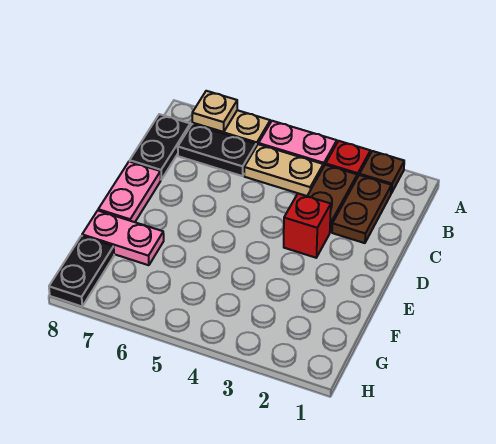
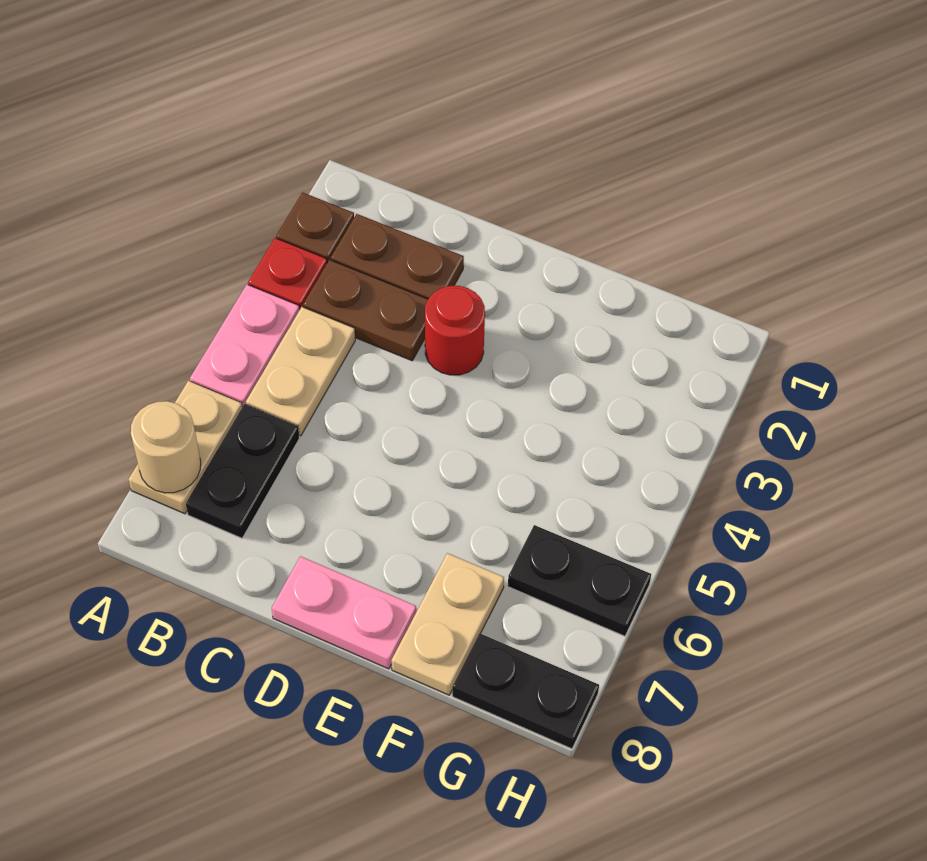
tan plate A7 level 2 -> tan round brick A7 level 2
black plate B8:C8 level 1 -> black plate G6:H6 level 1
red brick D3 level 1 -> red round brick D3 level 1
pink plate F7:F8 level 1 -> tan plate F7:F8 level 1

